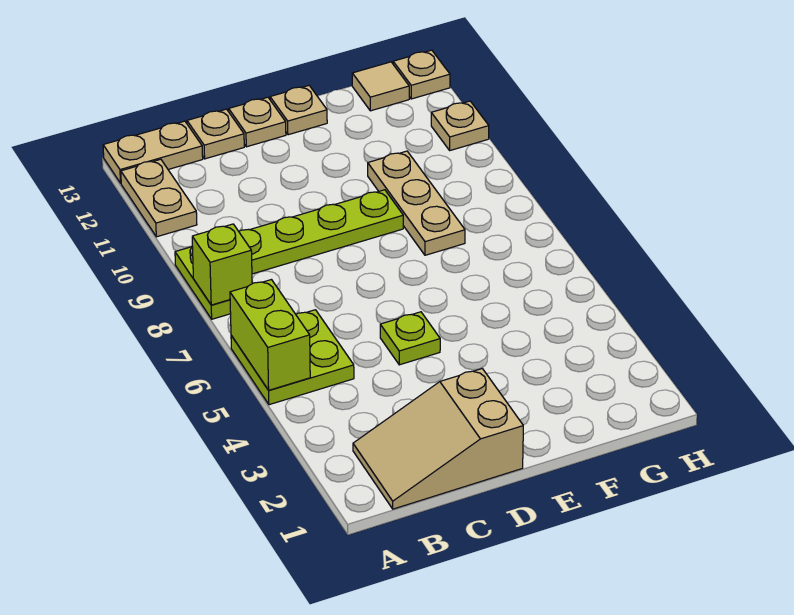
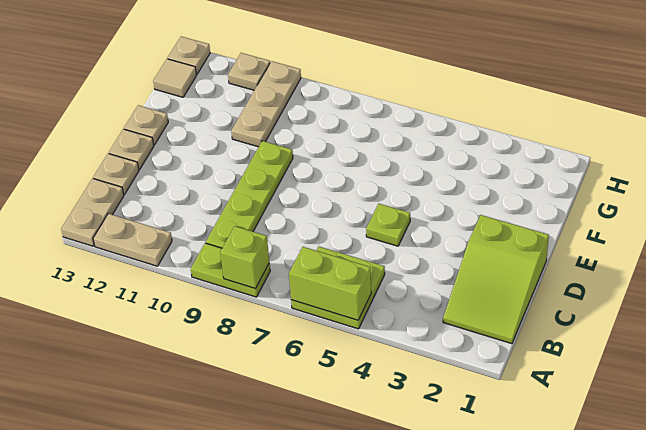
tan slope B1:D2 level 1 top D -> lime slope B1:D2 level 1 top D
tan plate F8:F10 level 1 -> tan plate F10:H10 level 1

